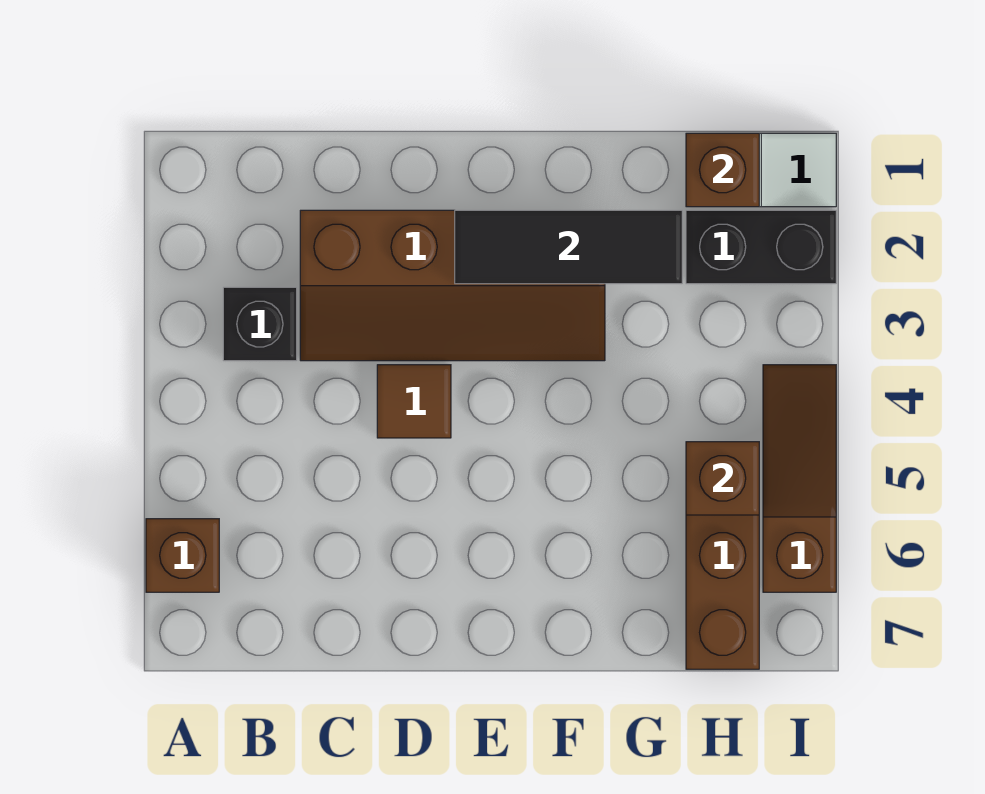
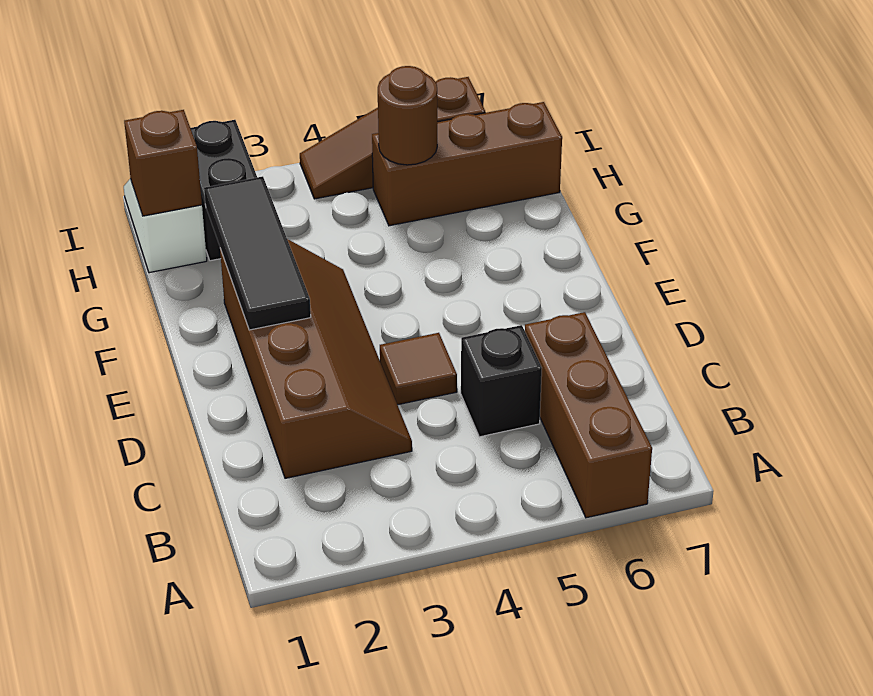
brown brick A6 level 1 -> brown brick A6:C6 level 1
black brick B3 level 1 -> black brick C5 level 1
brown brick H5 level 2 -> brown round brick H5 level 2

